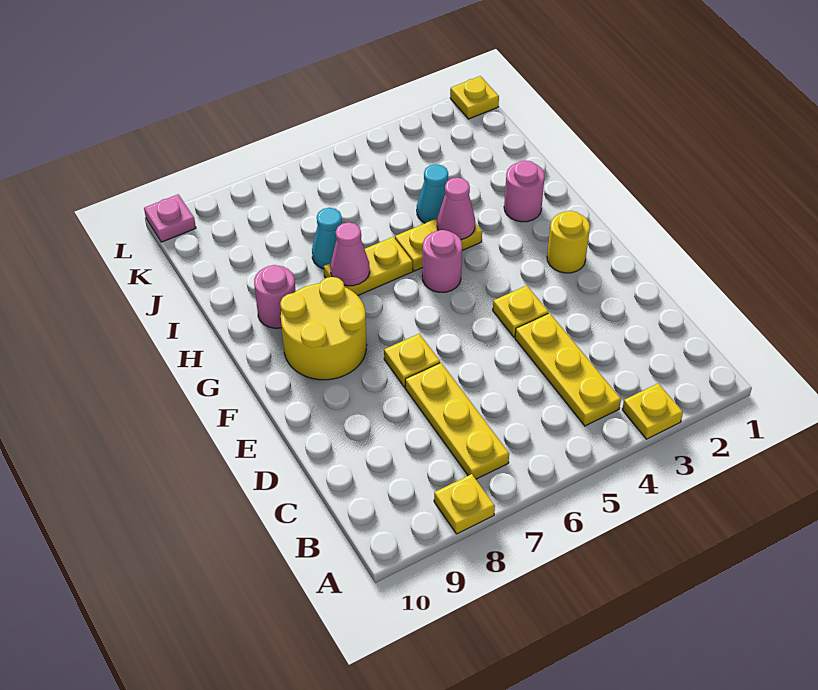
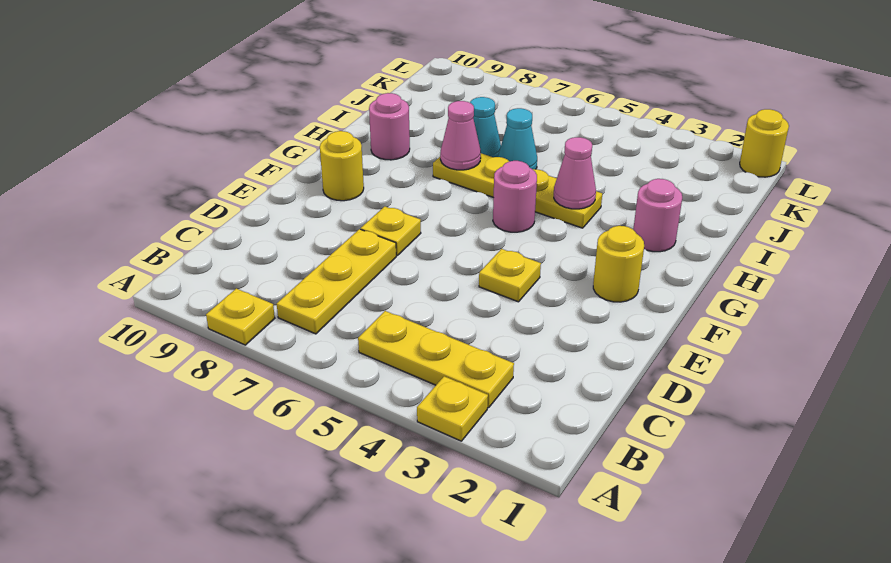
yellow plate B4:D4 level 1 -> yellow plate B3:B5 level 1
yellow round brick F8:G9 level 1 -> yellow round brick F9 level 1
cyan cone I4 level 1 -> cyan cone I6 level 1
yellow plate L1 level 1 -> yellow round brick L1 level 1
pink plate L10 level 1 -> none

